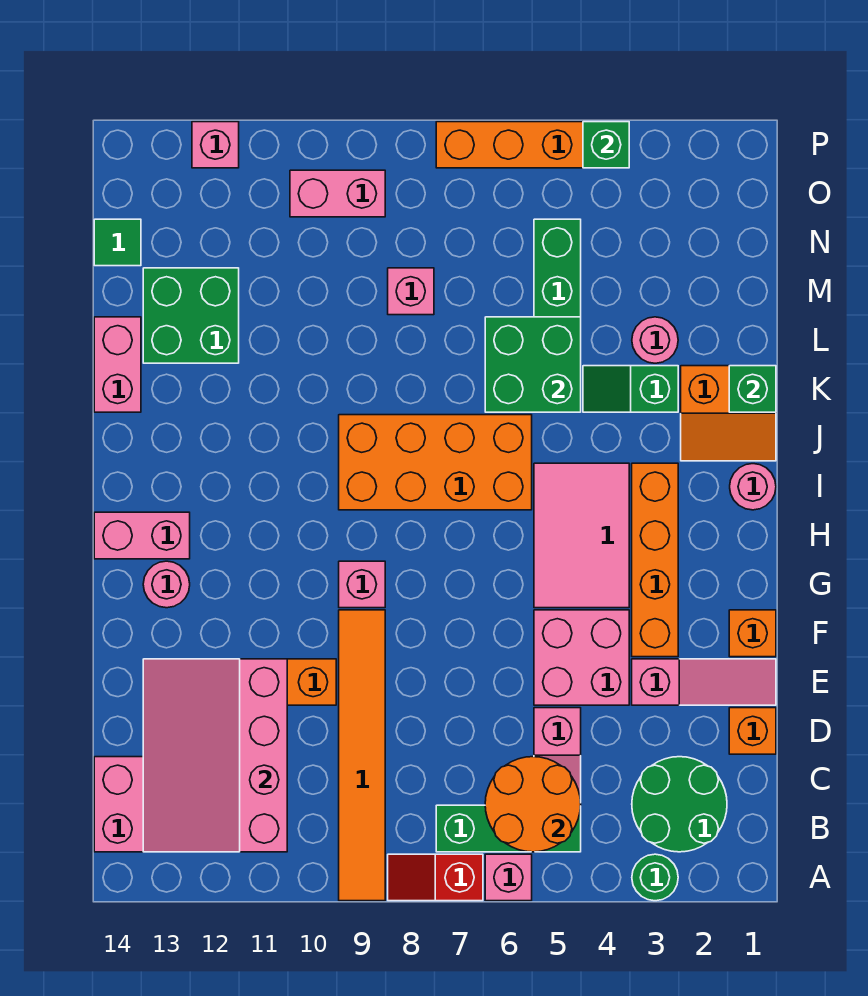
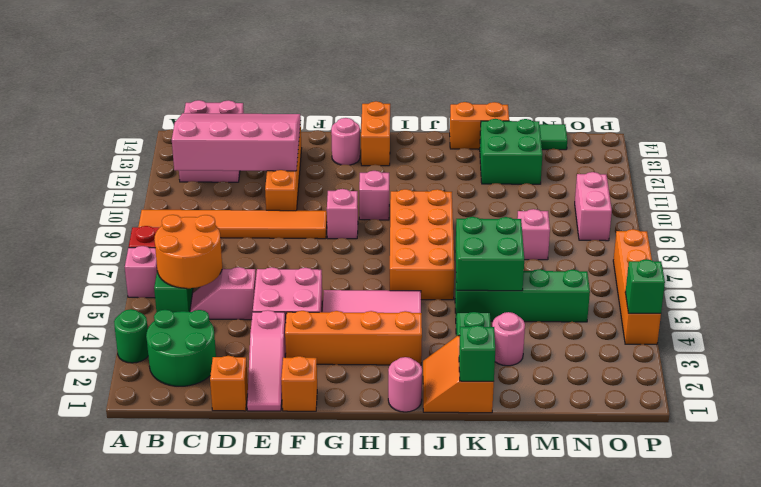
pink brick H13:H14 level 1 -> orange brick H13:H14 level 1
pink brick K14:L14 level 1 -> orange brick K14:L14 level 1
pink brick P12 level 1 -> pink brick H10 level 1

